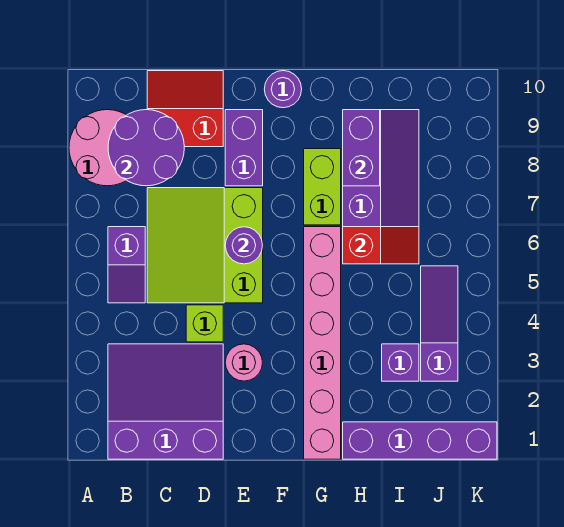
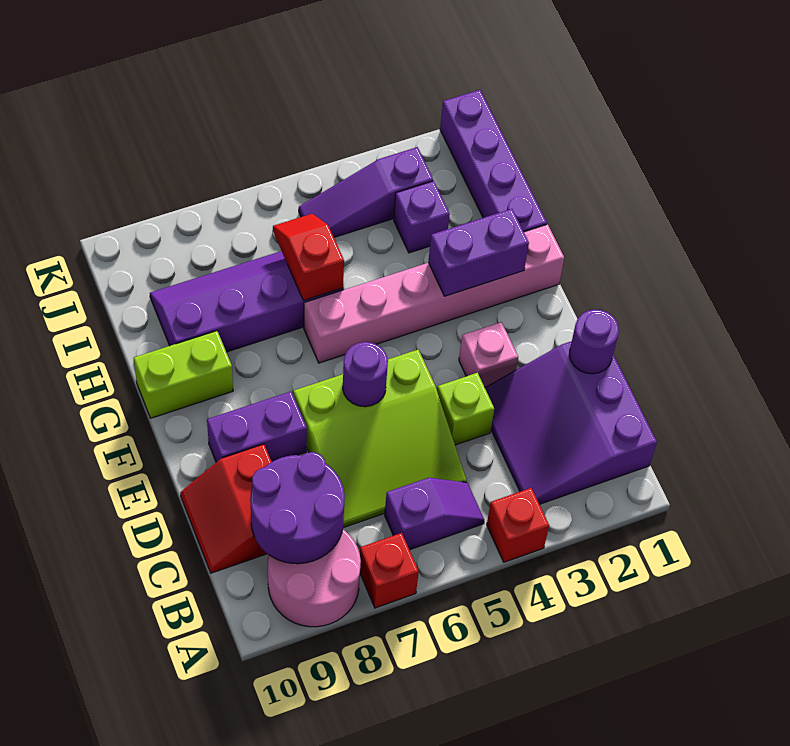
none -> red brick A4 level 1
none -> red brick A7 level 1
pink round brick E3 level 1 -> pink brick E3 level 1
purple round brick F10 level 1 -> purple round brick D1 level 2
lime brick G7:G8 level 1 -> lime brick G9:G10 level 1
purple brick H8:H9 level 2 -> purple brick G2:G3 level 2

